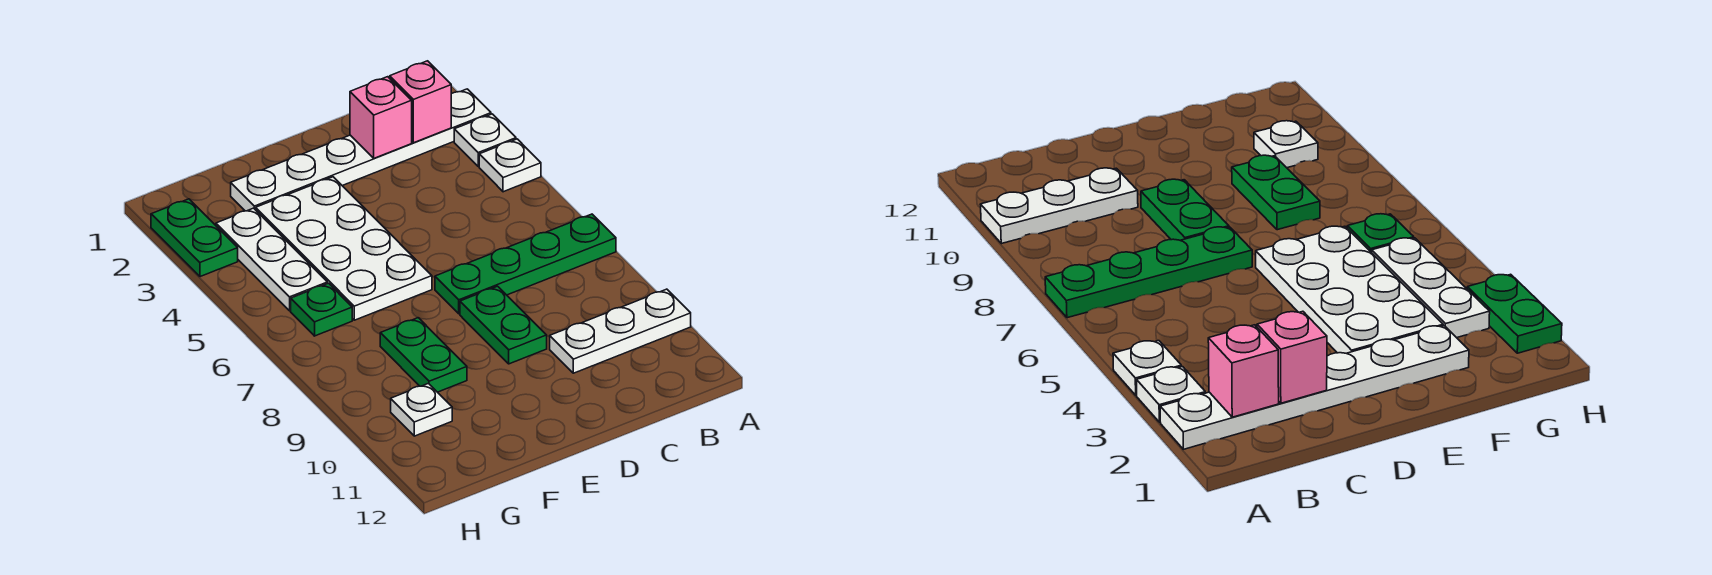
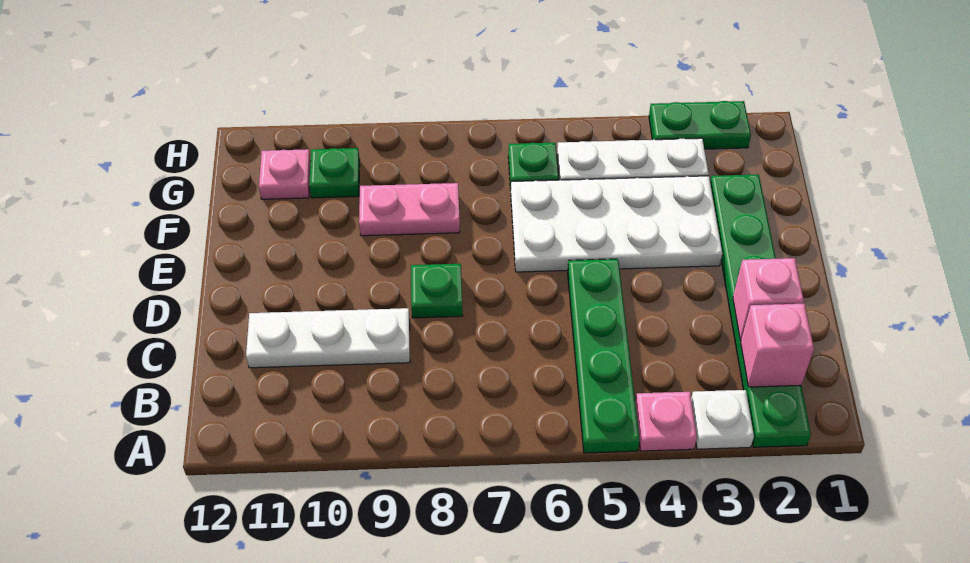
white plate A2:F2 level 1 -> green plate A2:F2 level 1
white plate A4 level 1 -> pink plate A4 level 1
green plate A7:D7 level 1 -> green plate A5:D5 level 1
white plate A10:C10 level 1 -> white plate C9:C11 level 1
green plate D8:D9 level 1 -> green plate D8 level 1
green plate F8:F9 level 1 -> pink plate F8:F9 level 1
white plate G10 level 1 -> green plate G10 level 1
none -> pink plate G11 level 1

